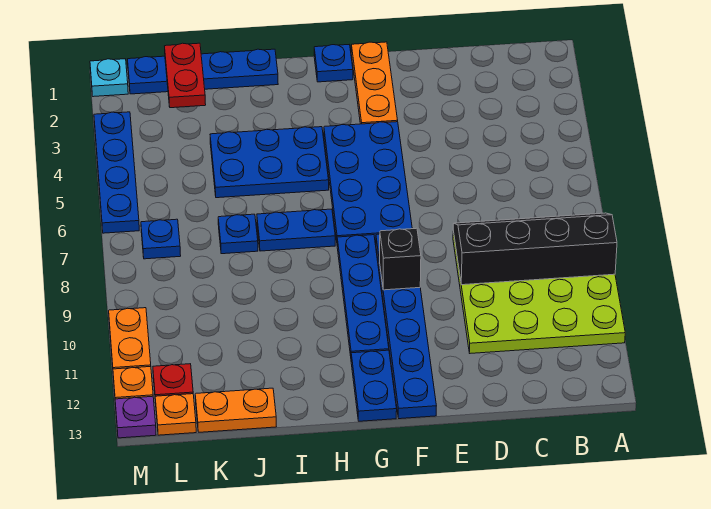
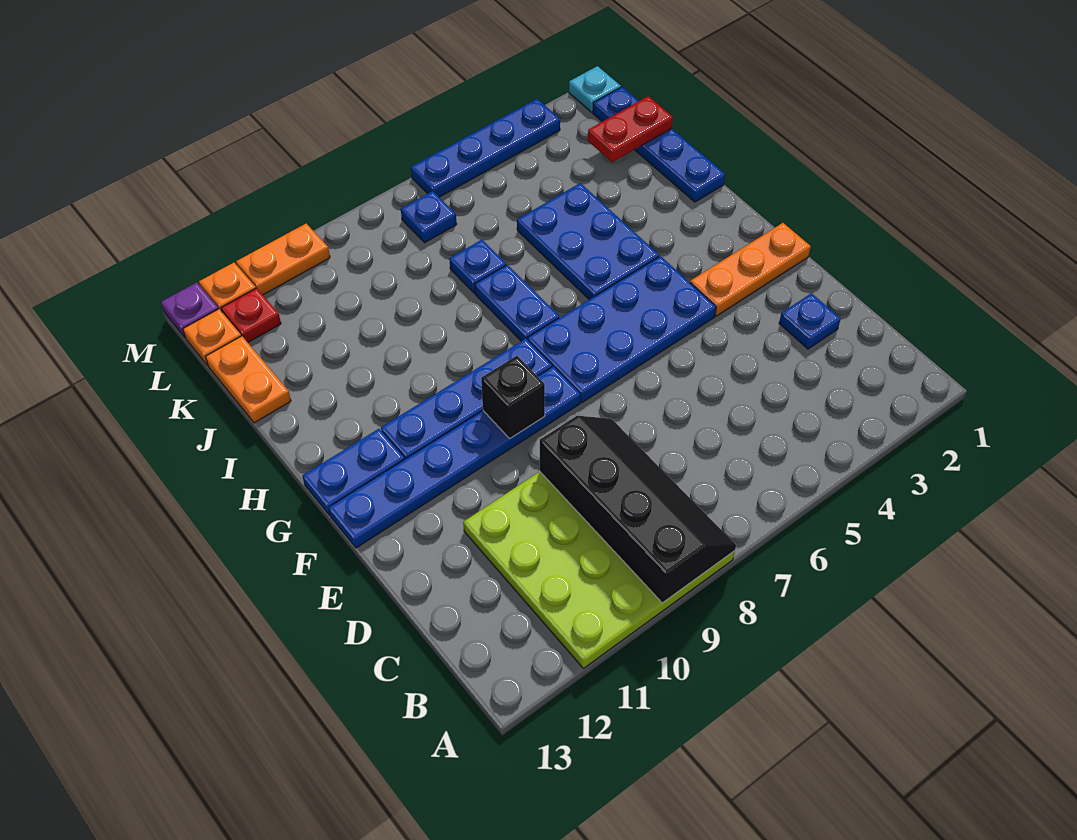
blue plate G1 level 1 -> blue plate D2 level 1

